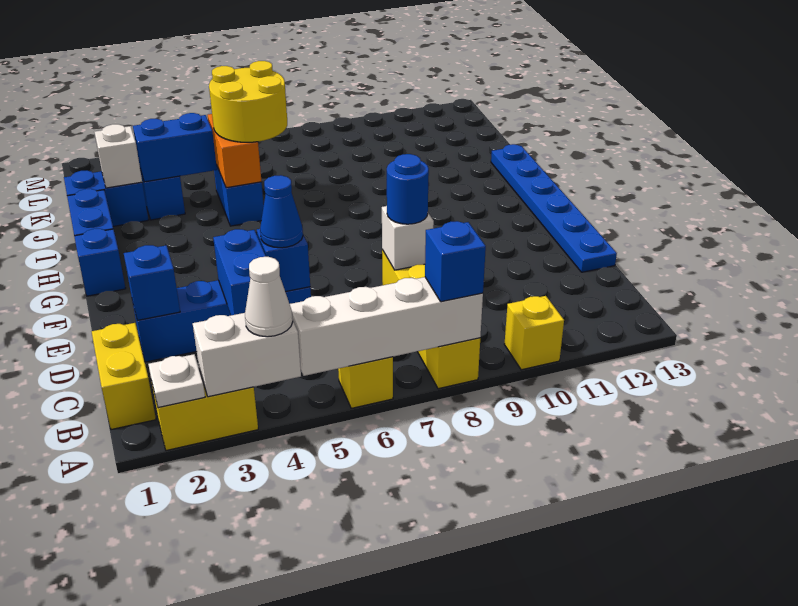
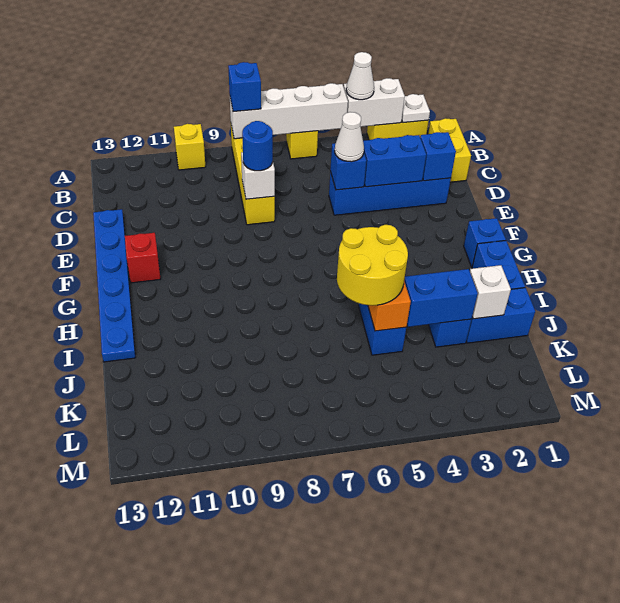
blue brick C4:D4 level 2 -> blue brick D3:D4 level 2
blue cone D5 level 3 -> white cone D5 level 3
none -> red brick F12 level 1

